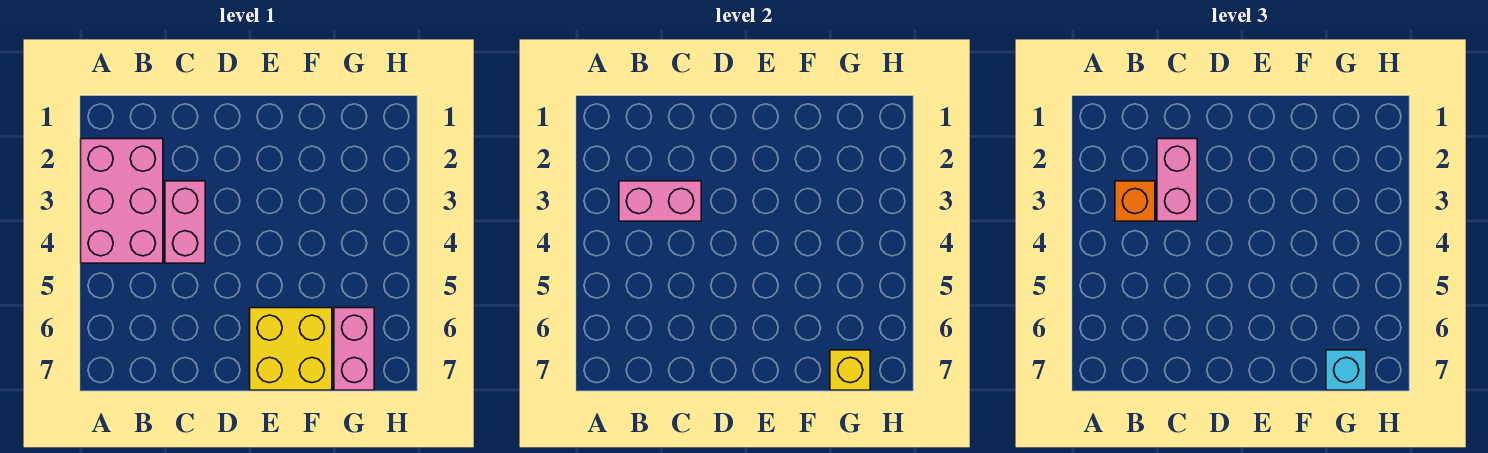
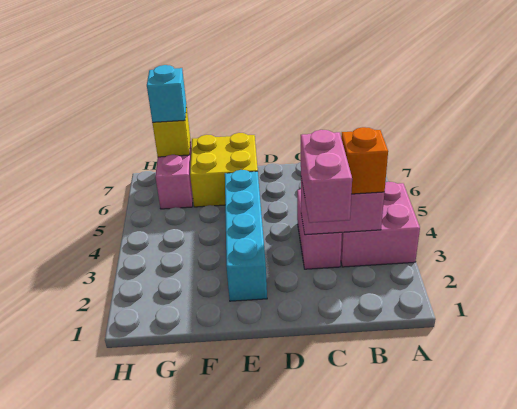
pink brick A2:B4 level 1 -> pink brick A3:B4 level 1
none -> cyan brick E2:E5 level 1

